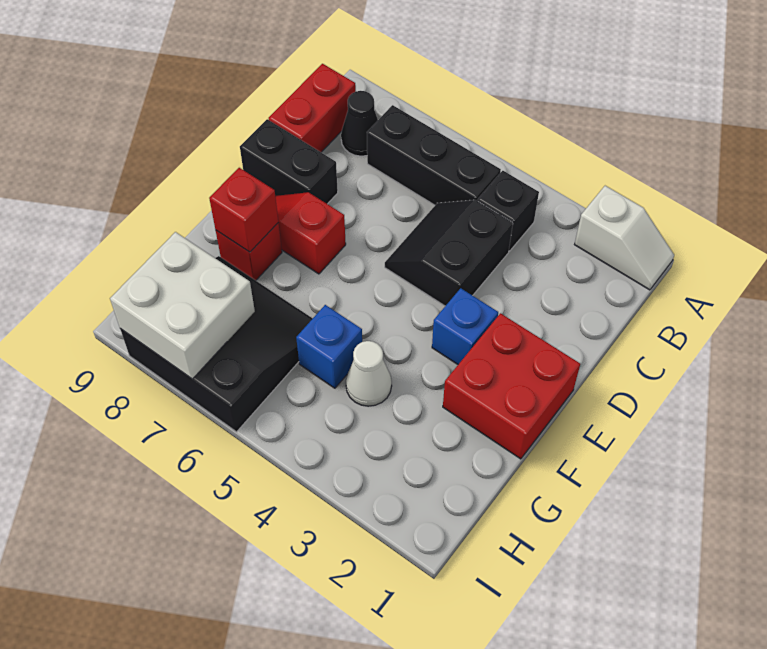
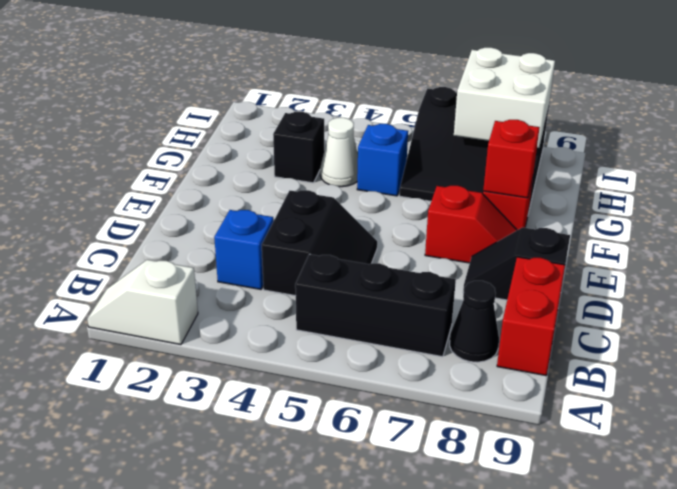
black brick B4 level 1 -> black brick G3 level 1
black brick D8:D9 level 1 -> black slope D8:D9 level 1 top 9
red brick E1:F2 level 1 -> none
blue brick E3 level 1 -> blue brick C3 level 1

